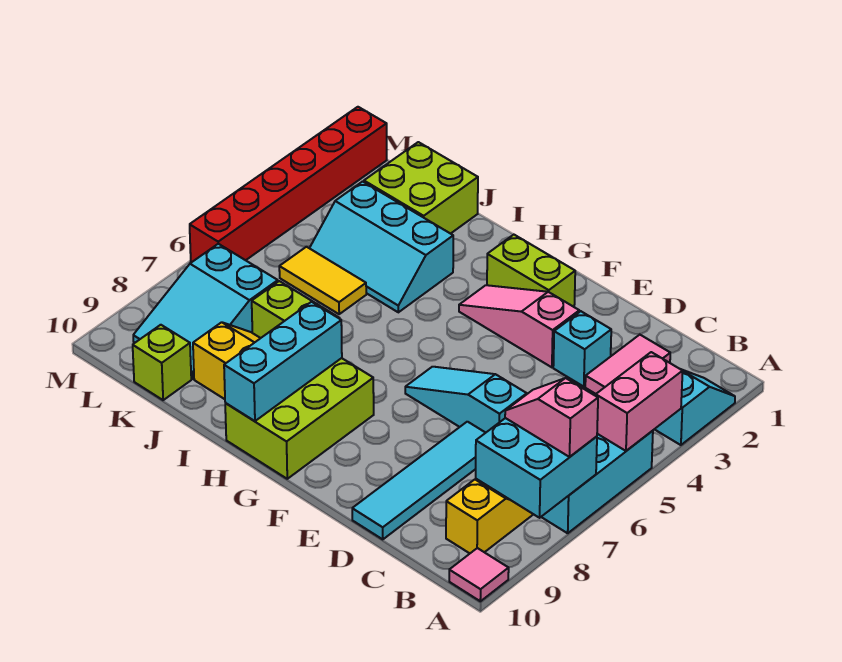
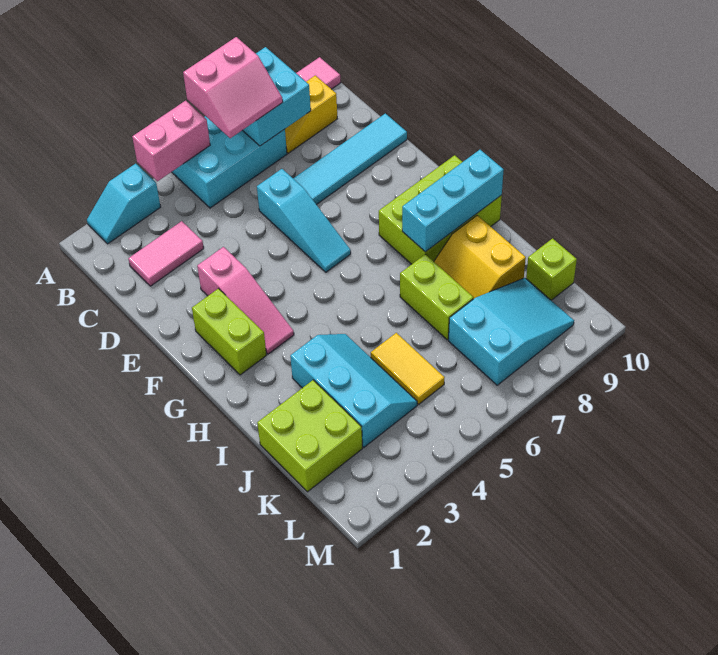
pink slope A7:B7 level 3 top A -> pink slope A6:B7 level 3 top A
cyan brick D3 level 1 -> none
red brick M1:M6 level 1 -> none

